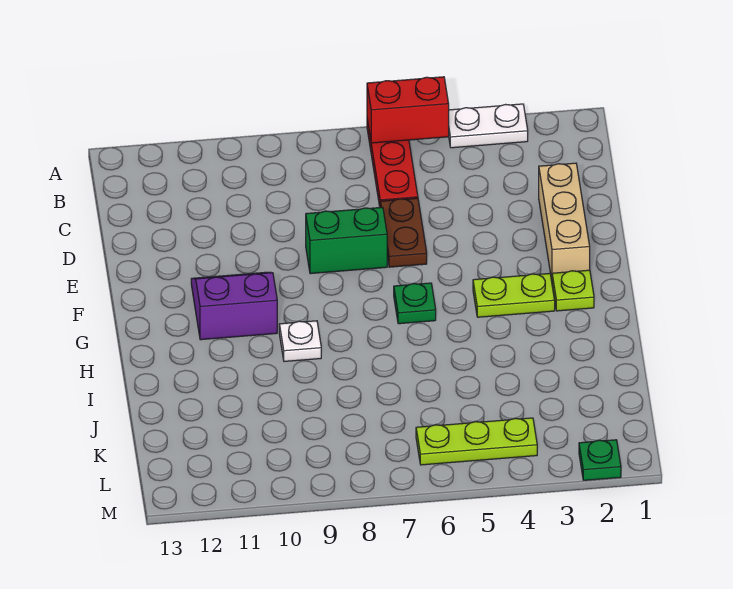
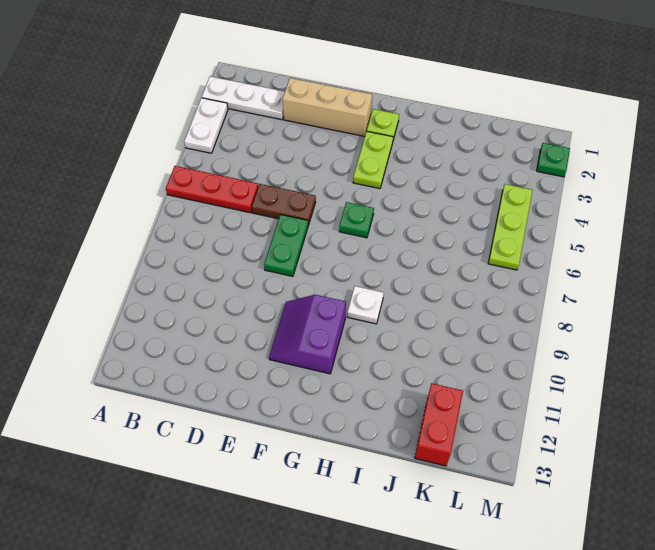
none -> white plate A2:C2 level 1
red brick A5:A6 level 2 -> red brick K12:K13 level 1
green brick E7:E8 level 1 -> green plate E7:E8 level 1

